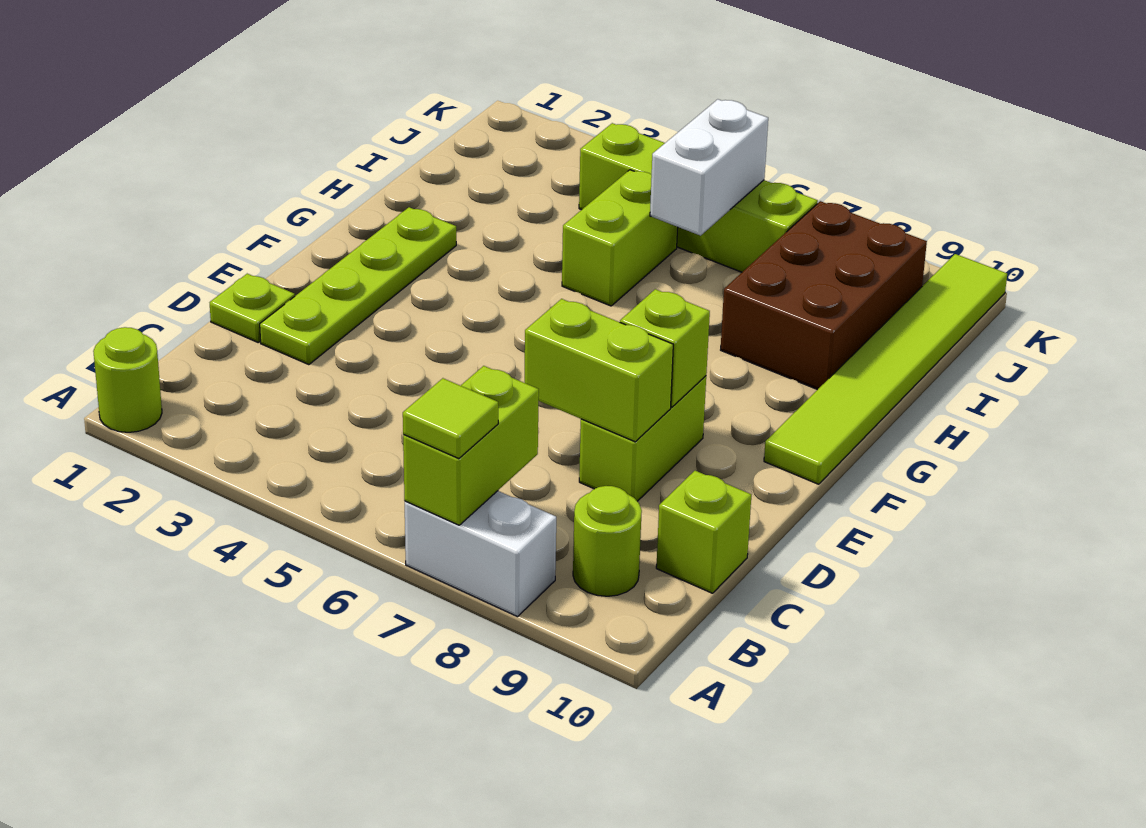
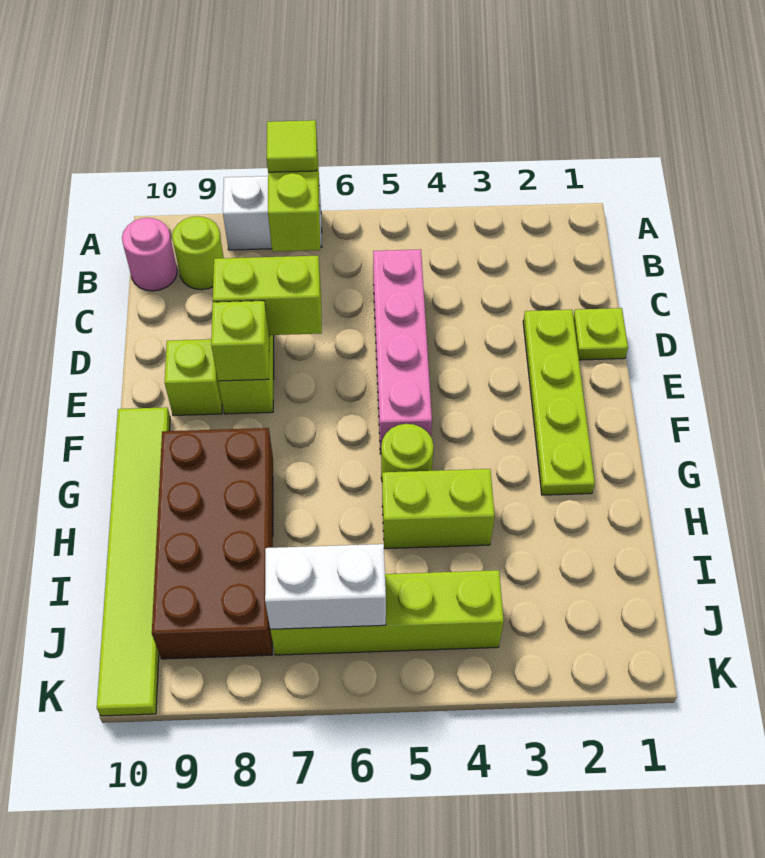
lime round brick A1 level 1 -> lime round brick G5 level 1
none -> pink round brick B10 level 1
none -> pink brick C5:F5 level 1
lime brick C10 level 1 -> lime brick E9 level 1
lime brick H5:I5 level 1 -> lime brick H4:H5 level 1
brown brick H8:J9 level 1 -> brown brick G8:J9 level 1
white brick I6:J6 level 2 -> white brick J6:J7 level 2

